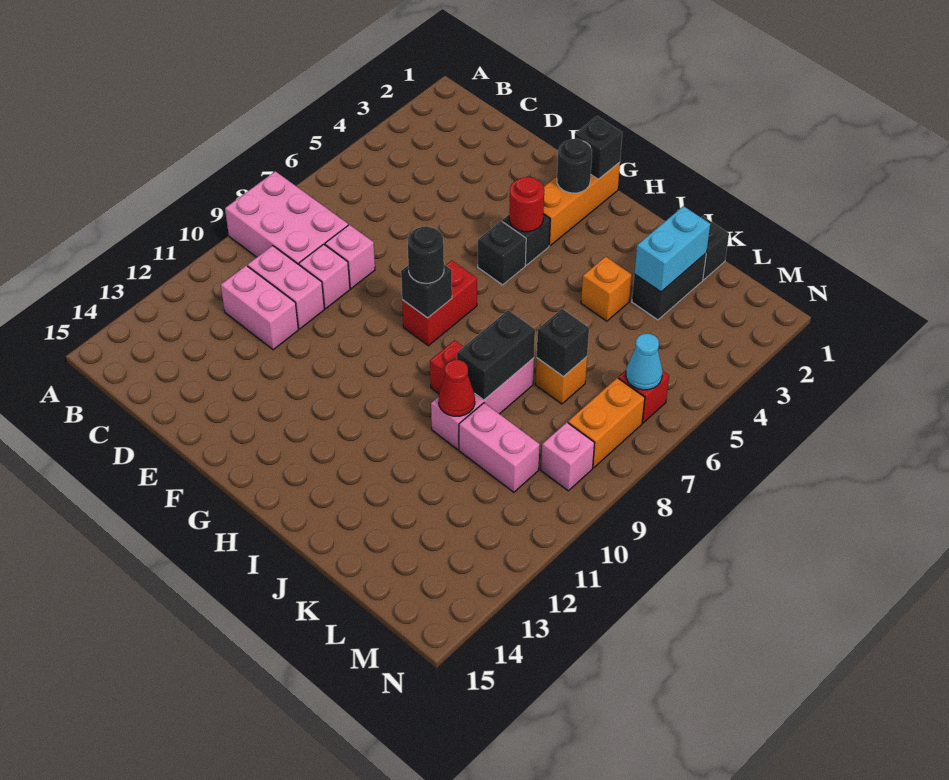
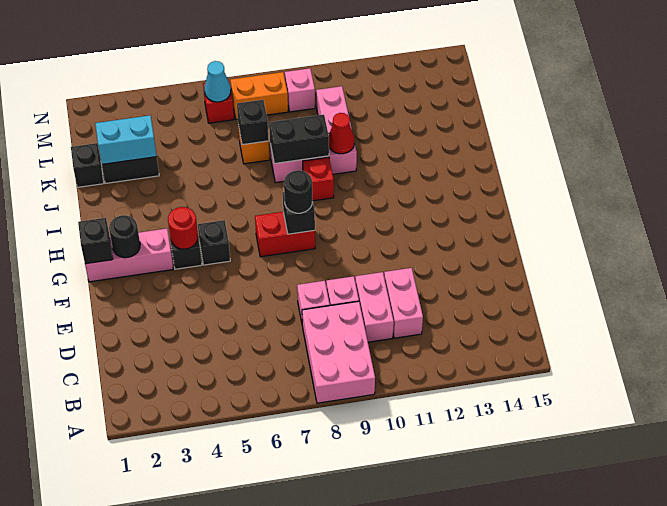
orange brick G1:G3 level 1 -> pink brick G1:G3 level 1
orange brick J4 level 1 -> none

